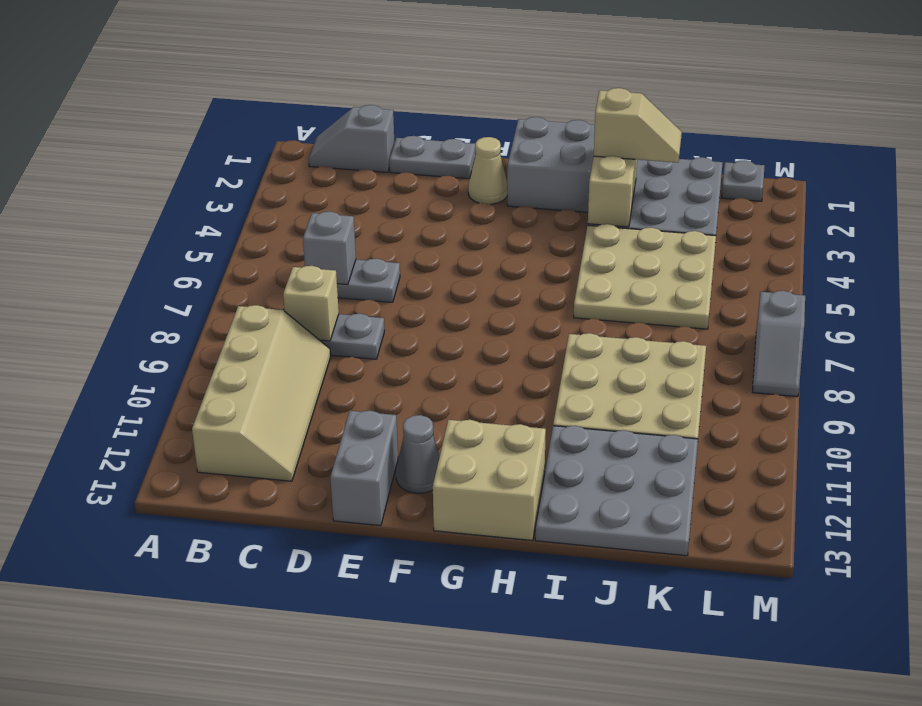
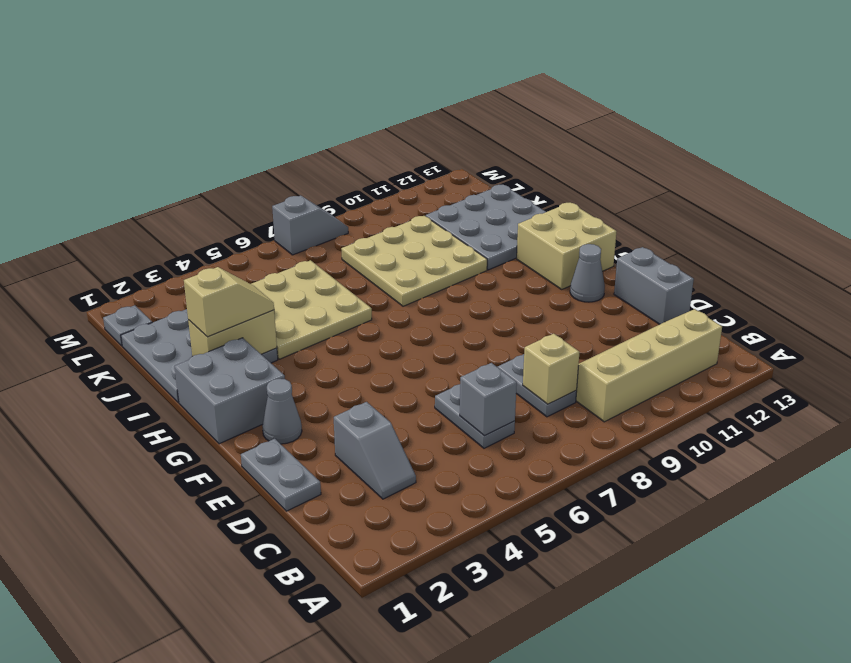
grey slope B1:C1 level 1 top C -> grey slope C3:D3 level 1 top D
grey brick E12:E13 level 1 -> grey brick D13:E13 level 1
tan cone F2 level 1 -> grey cone F2 level 1
tan slope I2:J2 level 3 top I -> tan slope I2:I3 level 3 top 2

